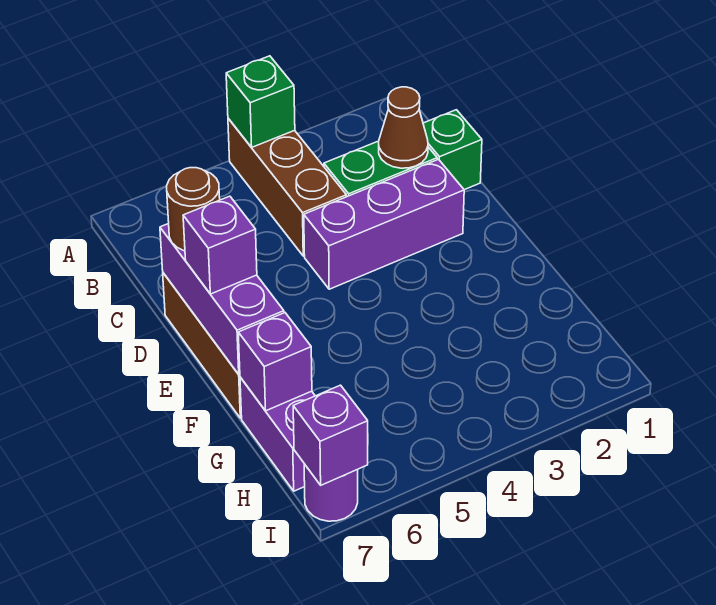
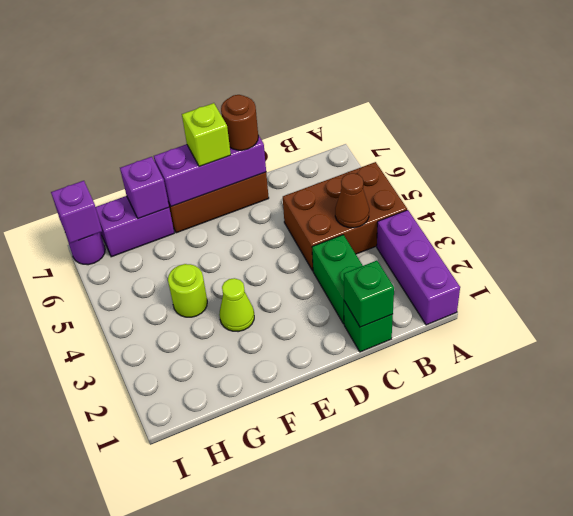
brown brick A4:C4 level 1 -> brown brick A4:C5 level 1
green brick A4 level 2 -> green brick C1 level 2
brown cone C2 level 2 -> brown cone B4 level 2
purple brick D2:D4 level 1 -> purple brick A1:A3 level 1
purple brick E7 level 3 -> lime brick E7 level 3
none -> lime cone F3 level 1
none -> lime round brick G4 level 1

